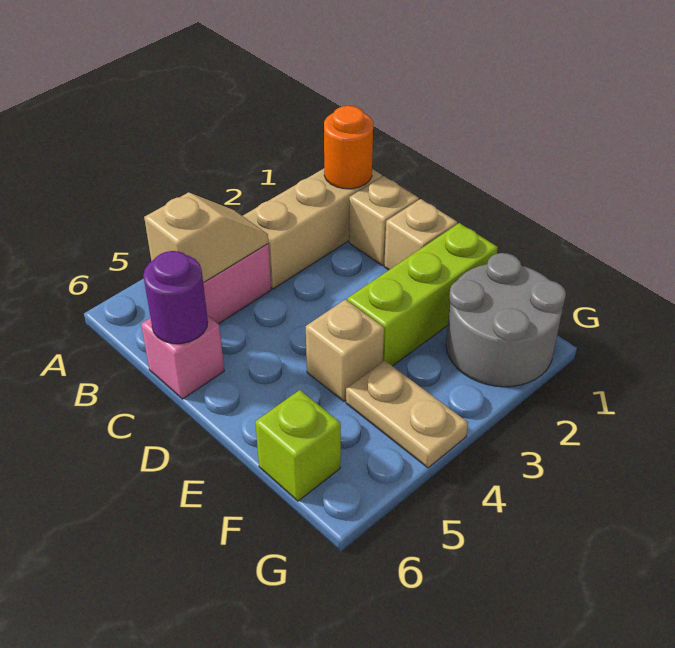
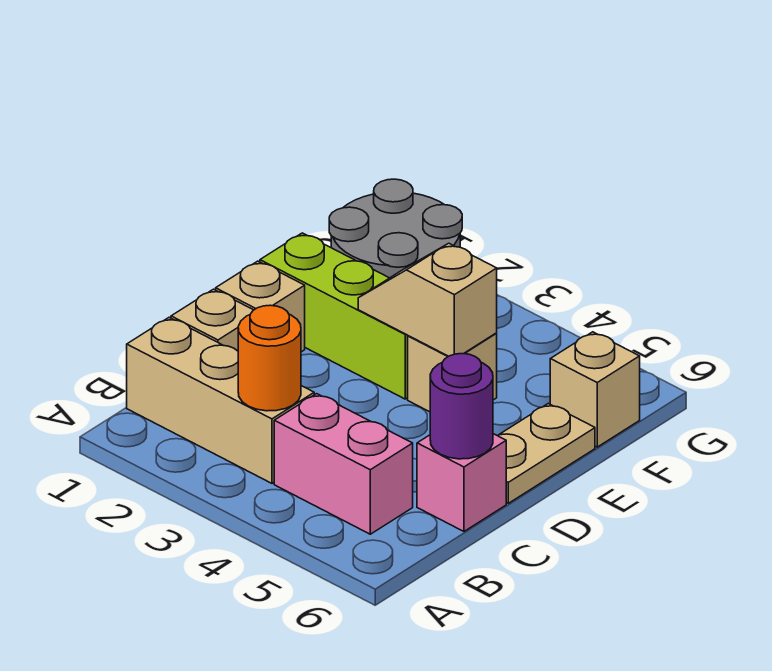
orange round brick B1 level 2 -> orange round brick B3 level 2
tan slope B4:B5 level 2 top 5 -> tan slope E3:E4 level 2 top 4
tan plate F4:G4 level 1 -> tan plate D6:E6 level 1
lime brick F6 level 1 -> tan brick F6 level 1

